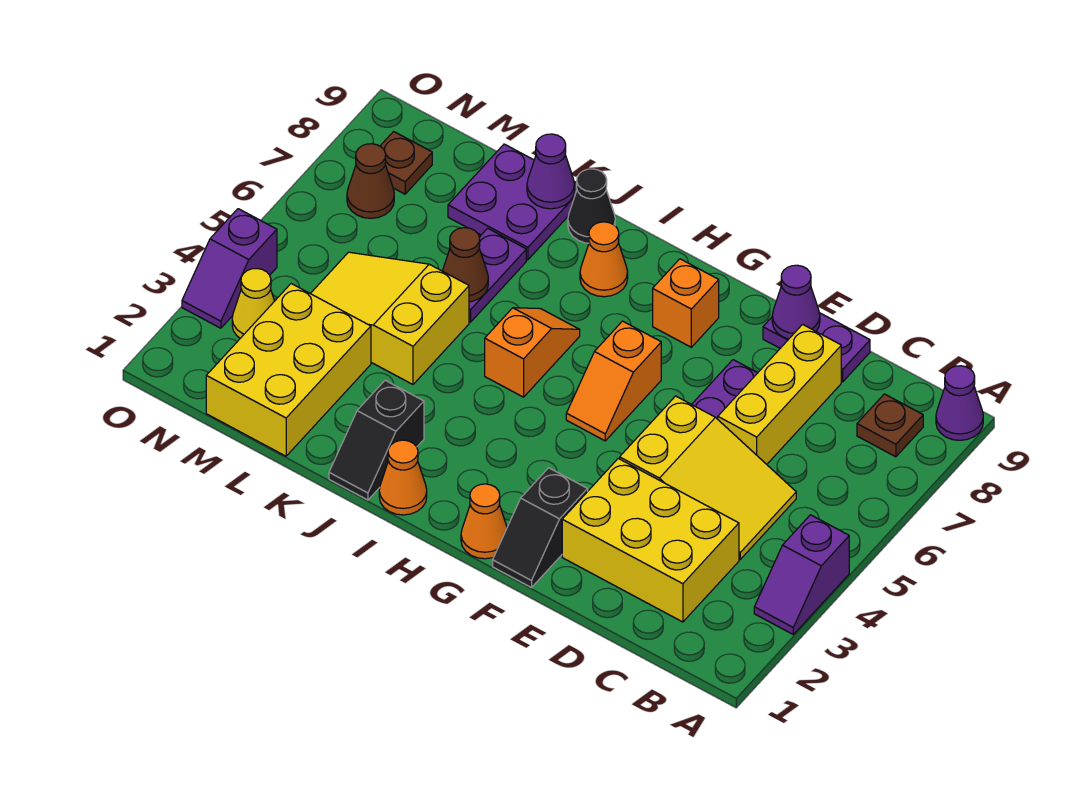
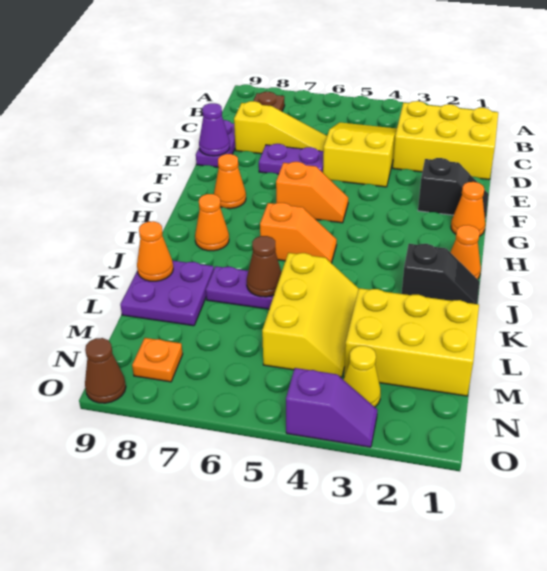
purple slope A3:A4 level 1 top 4 -> none
purple cone A9 level 1 -> none
yellow brick C2:E3 level 1 -> yellow brick C1:D3 level 1
yellow brick D6:D8 level 1 -> yellow slope D6:D8 level 1 top 8
orange brick G8 level 1 -> orange cone G8 level 1
orange slope I5:I6 level 1 top 5 -> orange slope I5:I6 level 1 top 6
black cone J9 level 1 -> none
yellow slope K4:M5 level 1 top K -> yellow slope K4:M5 level 1 top 5
purple cone K9 level 2 -> orange cone K9 level 2
brown cone N7 level 1 -> brown cone O9 level 1
brown plate N8 level 1 -> orange plate N8 level 1

